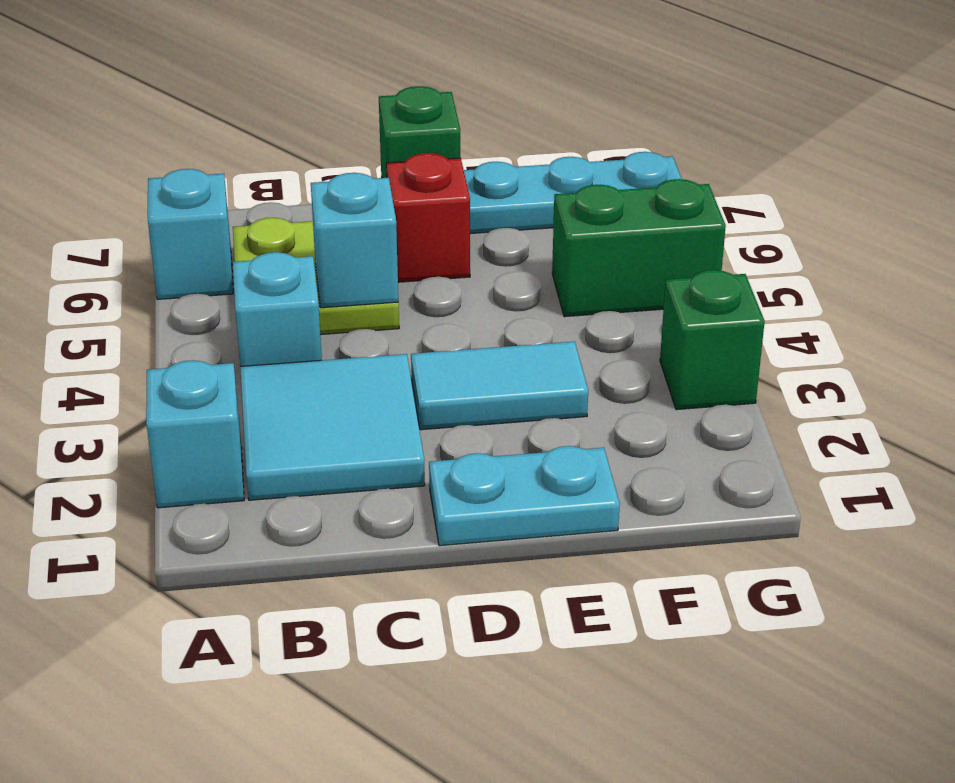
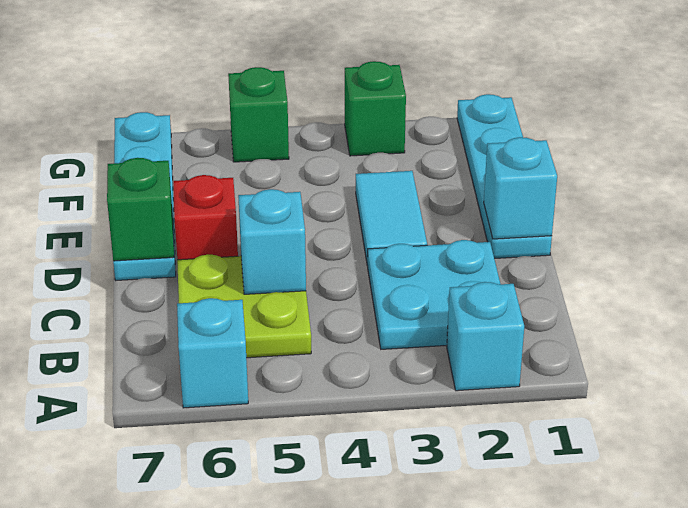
cyan tile B2:C3 level 1 -> cyan plate B2:C3 level 1
cyan brick B4 level 1 -> cyan brick D1 level 2
cyan plate D1:E1 level 1 -> cyan plate D1:G1 level 1
green brick F5:G5 level 1 -> green brick G5 level 1

